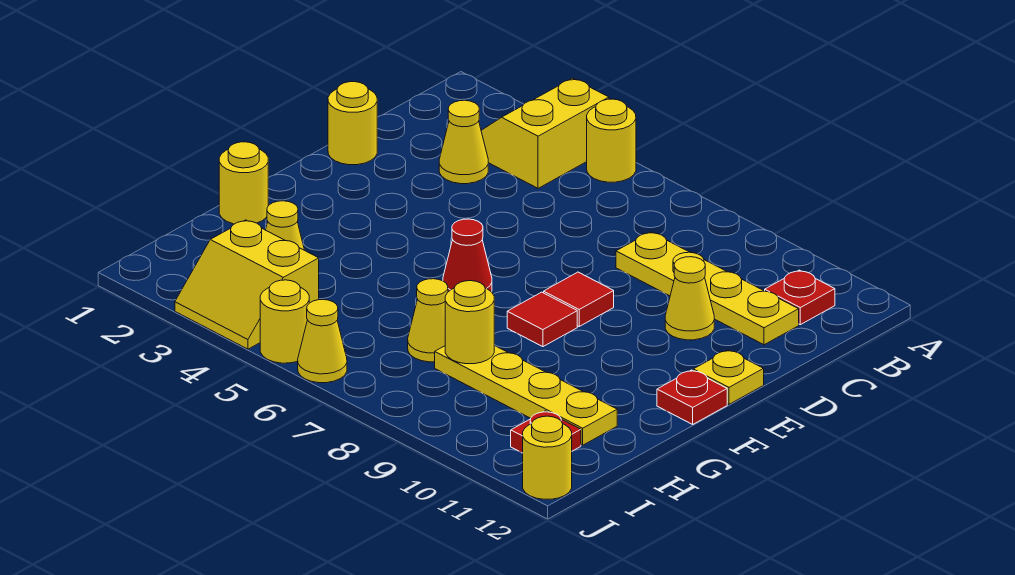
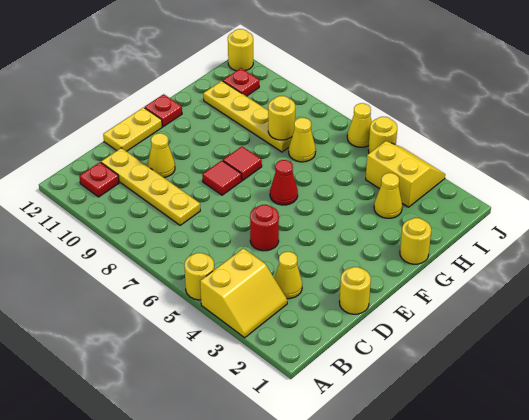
none -> red round brick D5 level 1
yellow plate E12 level 1 -> yellow plate D12:E12 level 1

